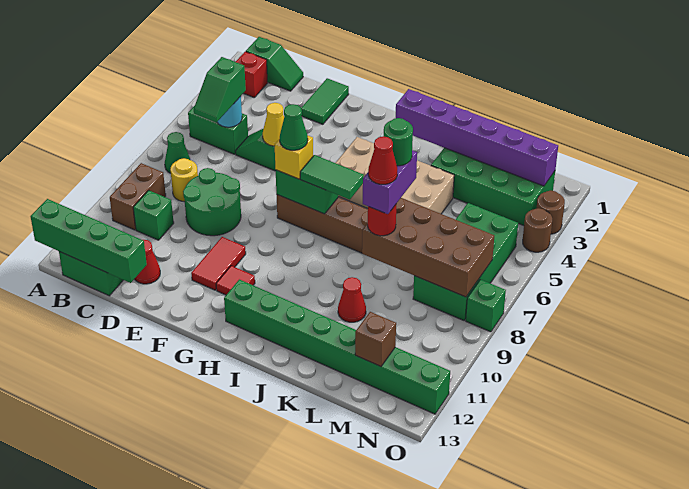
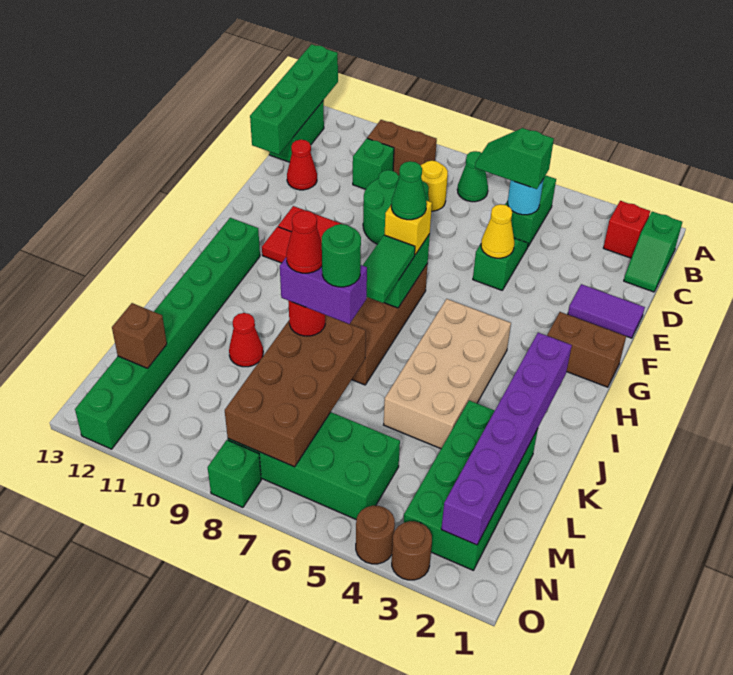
green tile E1:E2 level 1 -> purple tile E1:E2 level 1
none -> brown brick G1:G2 level 1

